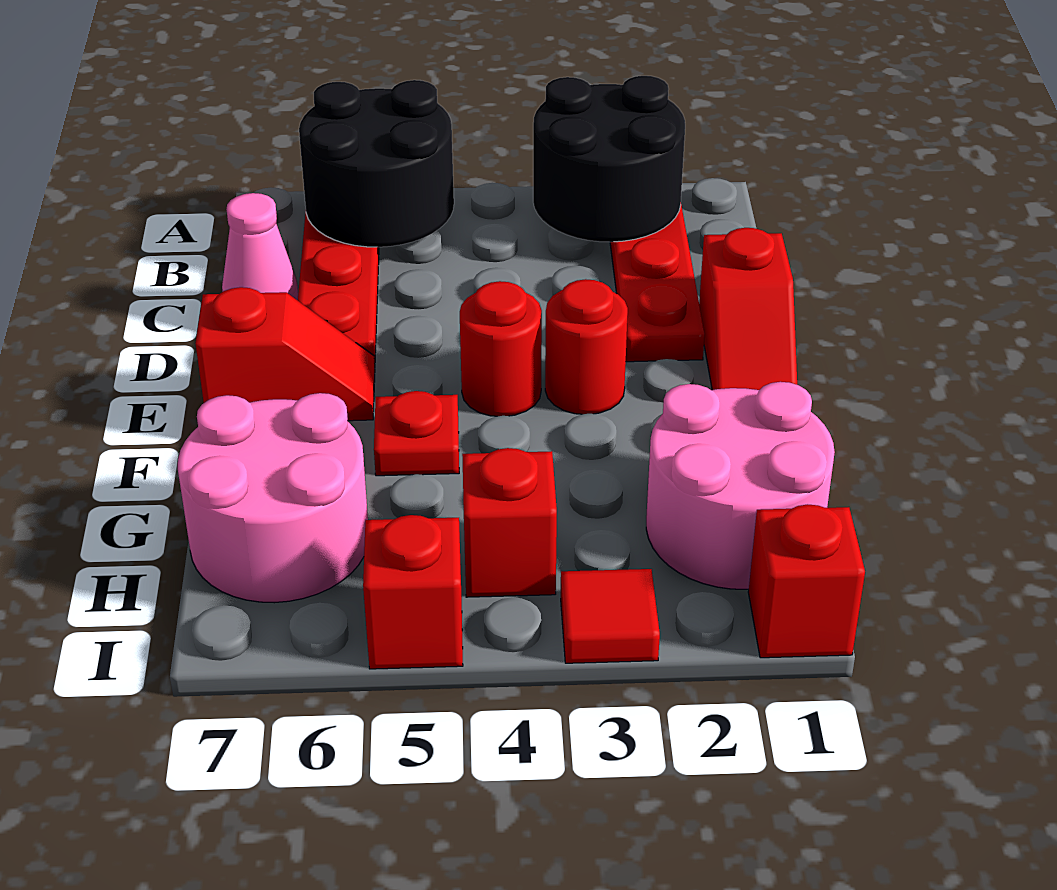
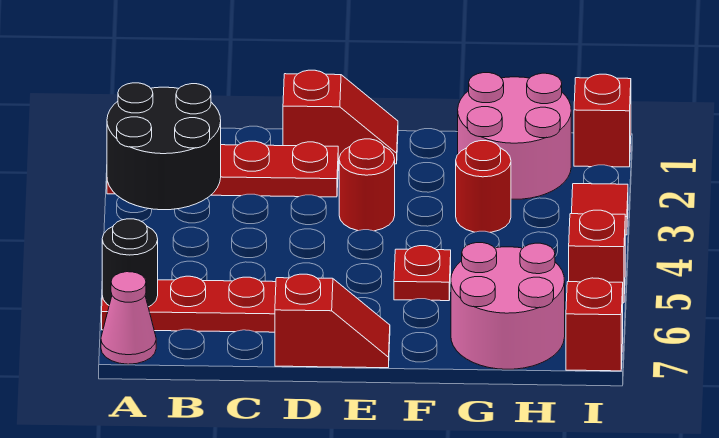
black round brick A5:B6 level 2 -> black round brick A6 level 2
pink cone C7 level 1 -> pink cone A7 level 1
red round brick E4 level 1 -> red round brick G3 level 1
red slope E6:E7 level 1 top 7 -> red slope D7:E7 level 1 top D
red brick H4 level 1 -> red brick I7 level 1

